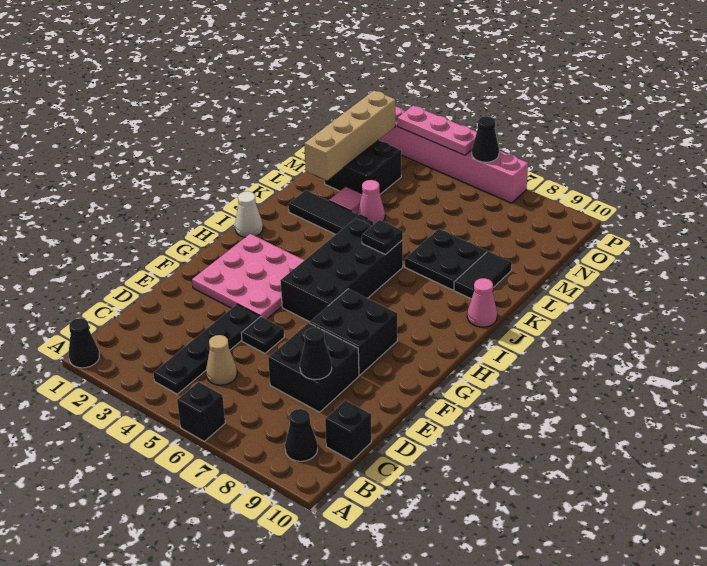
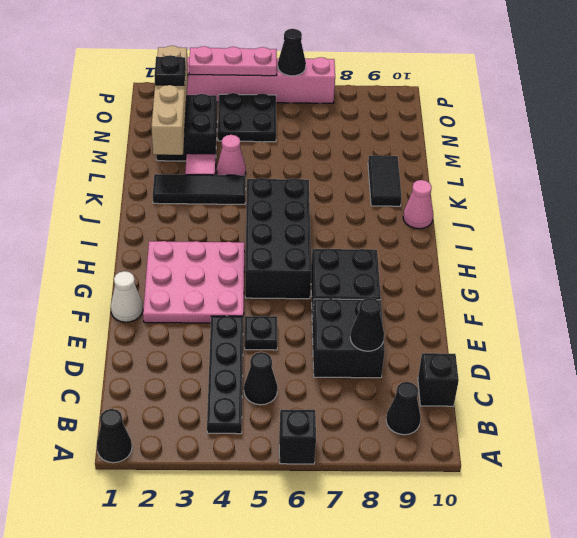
tan cone C5 level 1 -> black cone C5 level 1
white cone I1 level 1 -> white cone F1 level 1
black plate J6 level 2 -> black plate N2 level 3
black plate K7:L8 level 1 -> black plate N4:O5 level 1

